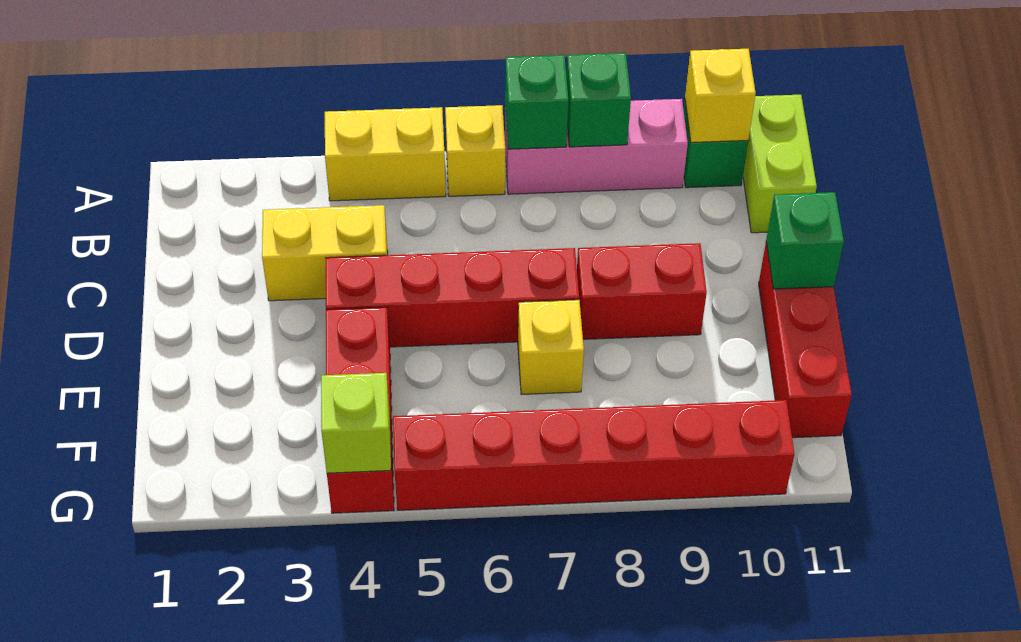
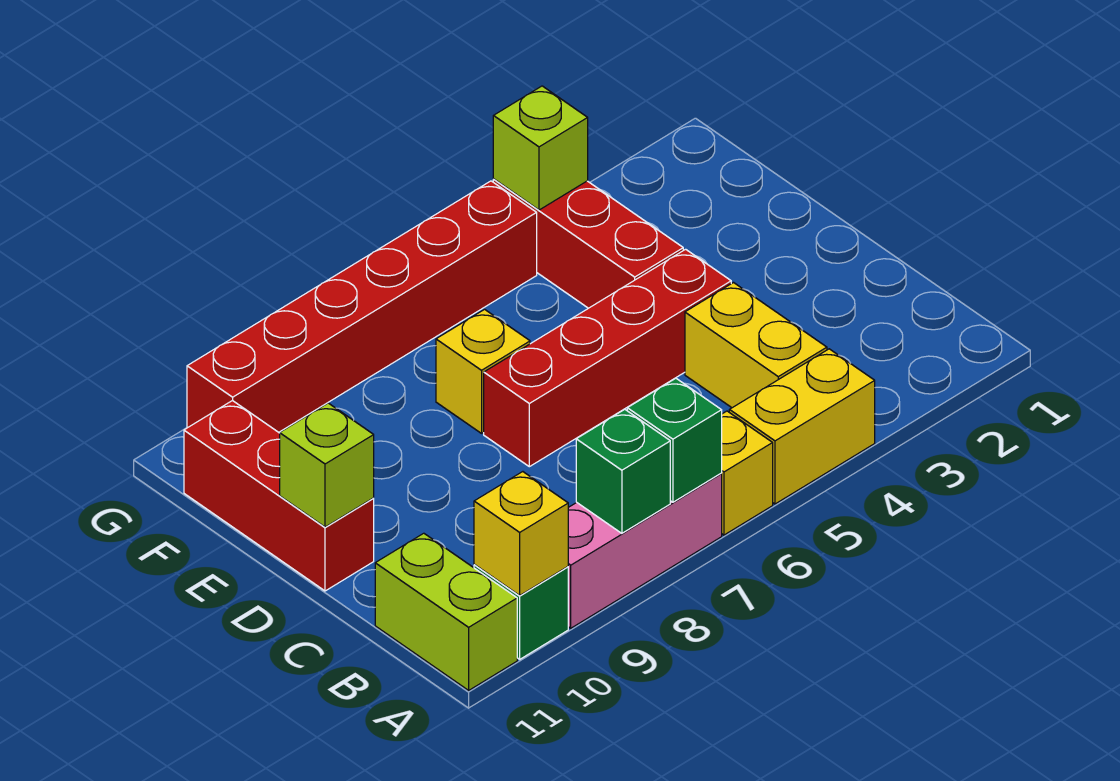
yellow brick C3:C4 level 1 -> yellow brick B4:C4 level 1
red brick D8:D9 level 1 -> none
green brick D11 level 2 -> lime brick D11 level 2

